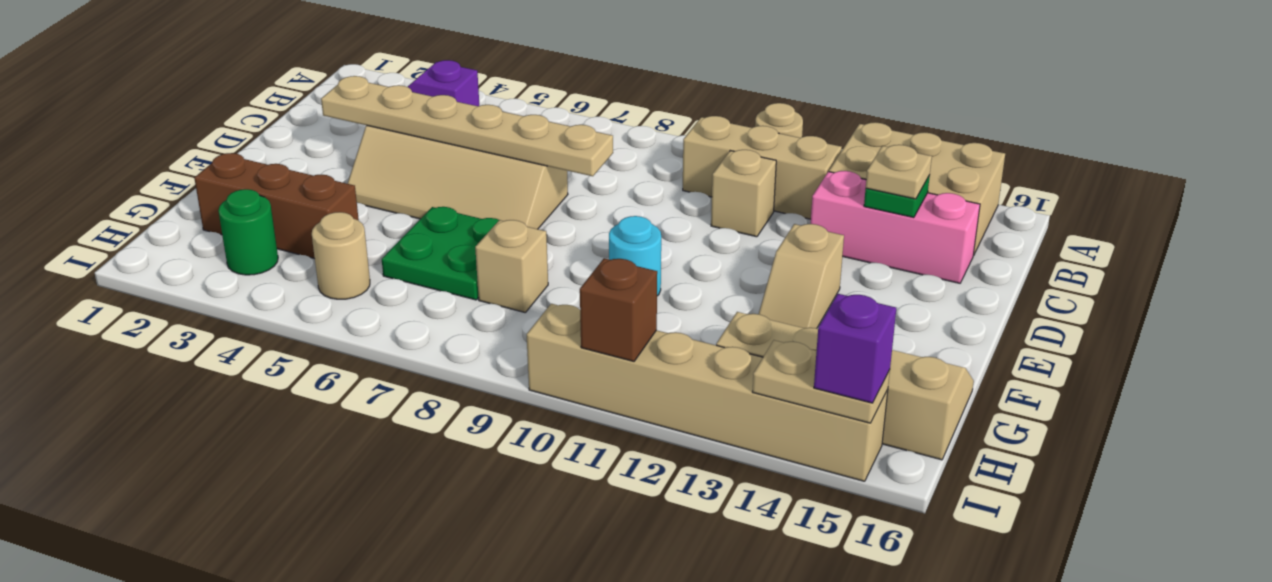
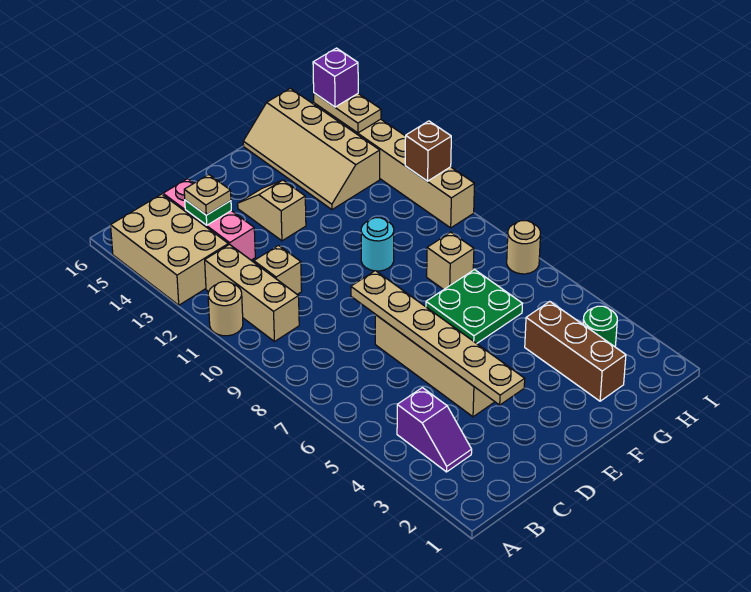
tan slope E13:F13 level 1 top E -> tan slope E13:E14 level 1 top 13
tan round brick H5 level 1 -> tan round brick I7 level 1

